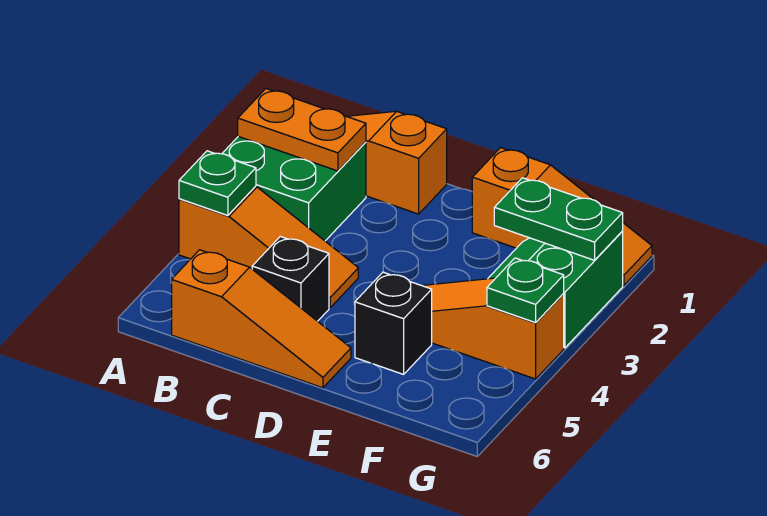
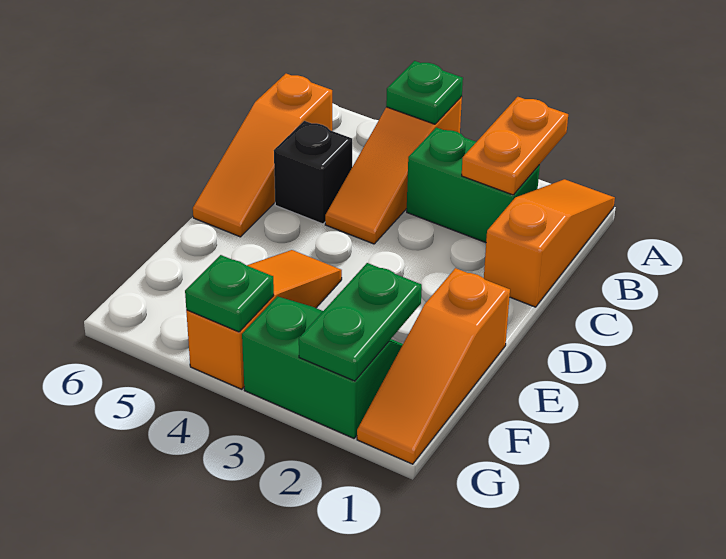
green brick A2:B3 level 1 -> green brick B2:B3 level 1
black brick E5 level 1 -> none

